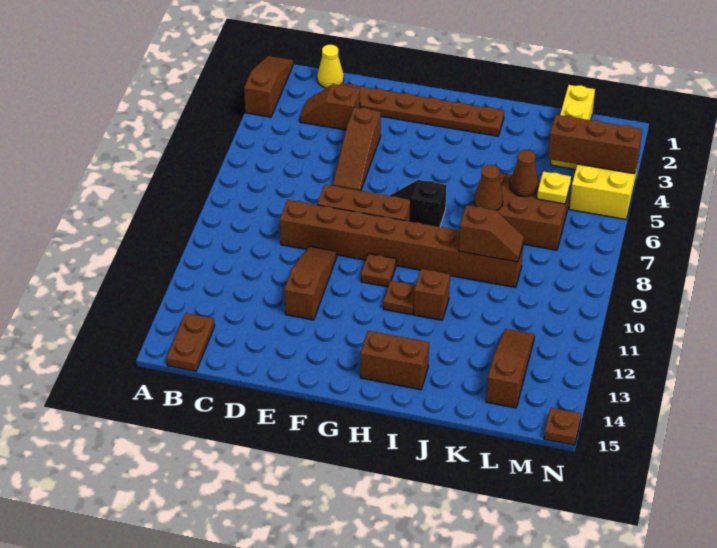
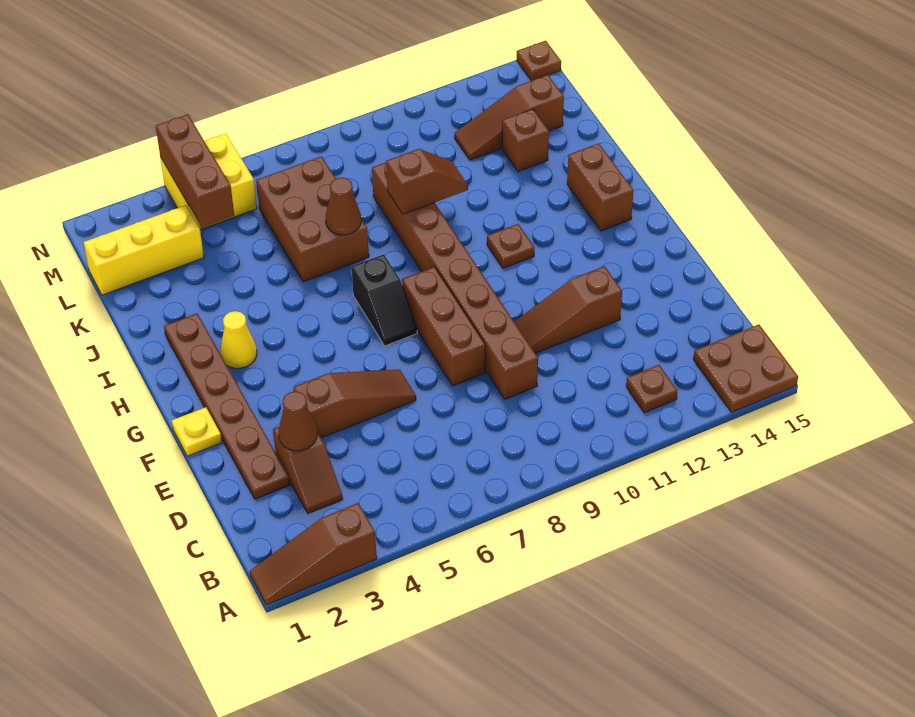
brown plate B14:B15 level 1 -> brown plate A14:B15 level 1
yellow cone C1 level 1 -> yellow cone H3 level 1
brown plate G10 level 1 -> brown plate B12 level 1
brown brick I11 level 1 -> brown brick K13 level 1
brown slope J9:K9 level 2 top J -> brown slope J9:J10 level 2 top 9
brown cone K6 level 2 -> brown cone D3 level 2
yellow plate L6 level 2 -> yellow plate F1 level 1

